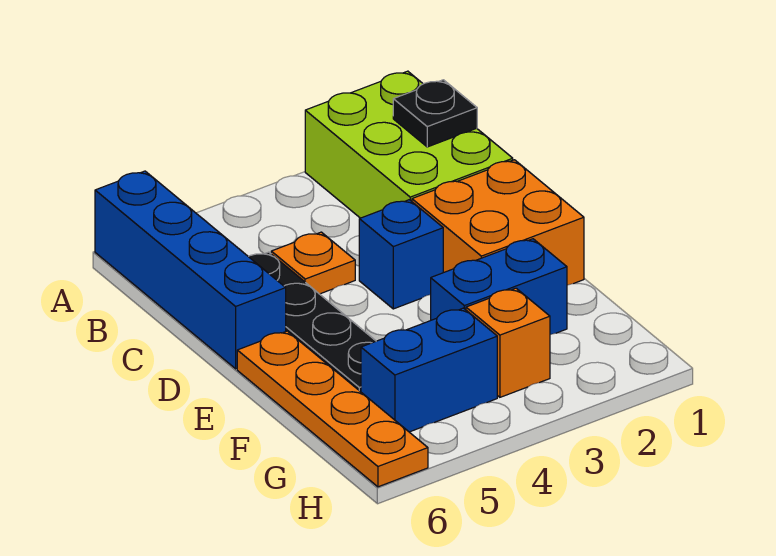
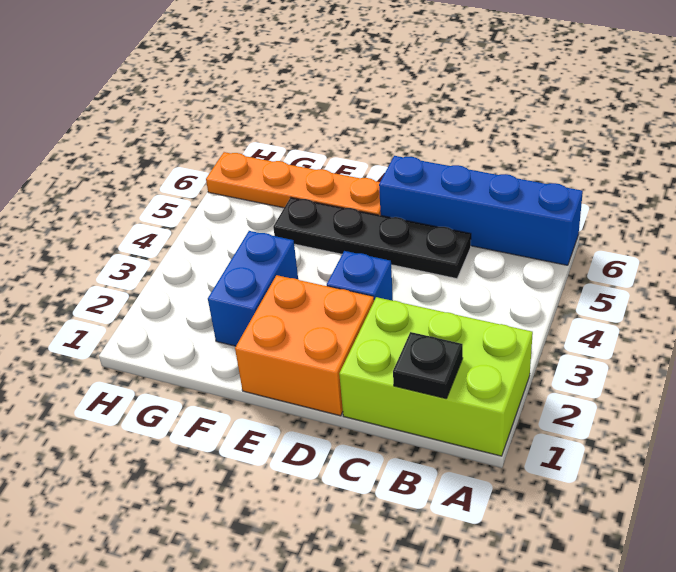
orange plate C4 level 1 -> none
orange brick G3 level 1 -> none
blue brick G4:G5 level 1 -> none

